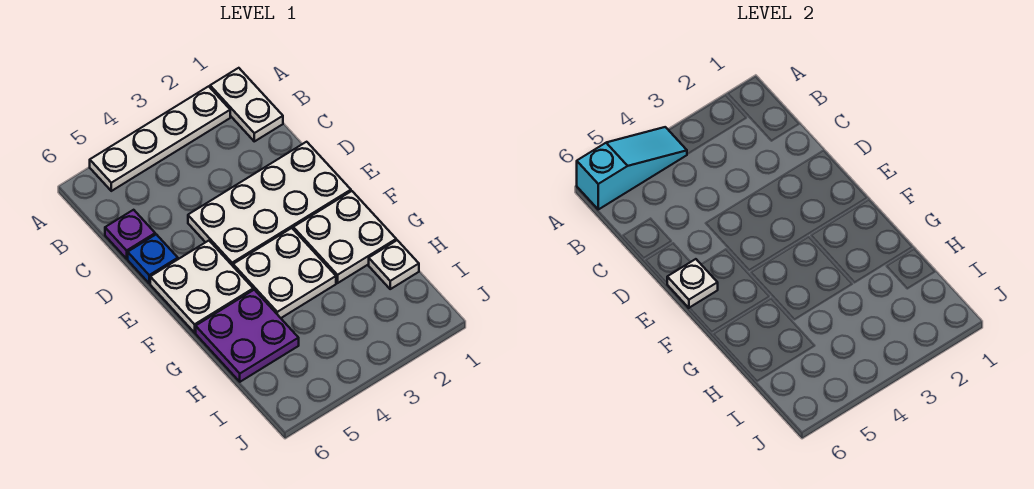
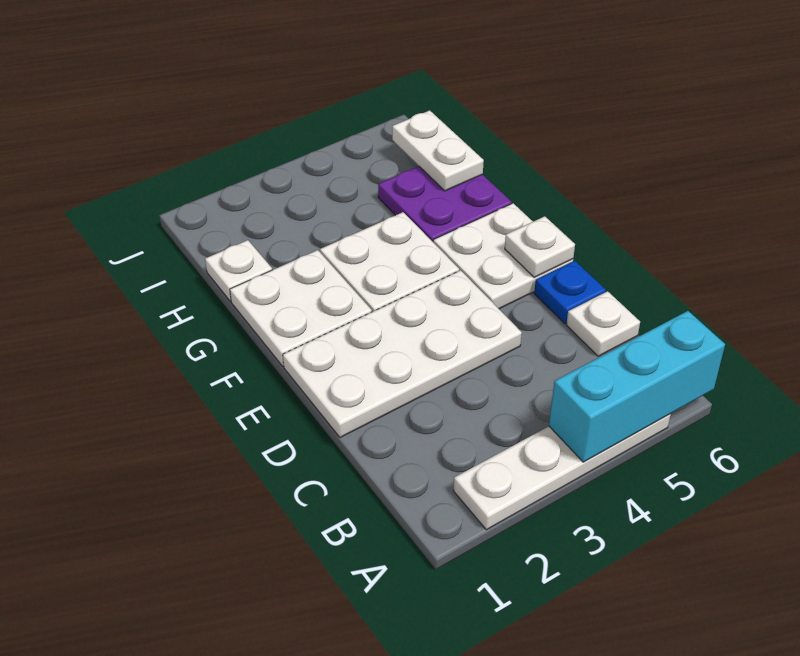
white plate A1:B1 level 1 -> white plate H6:I6 level 2
cyan slope A4:A6 level 2 top 6 -> cyan brick A4:A6 level 2
purple plate C6 level 1 -> white plate C6 level 1

